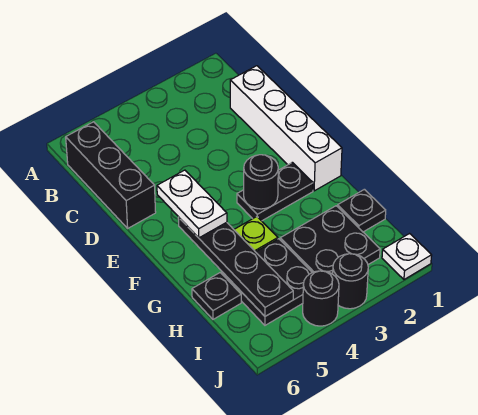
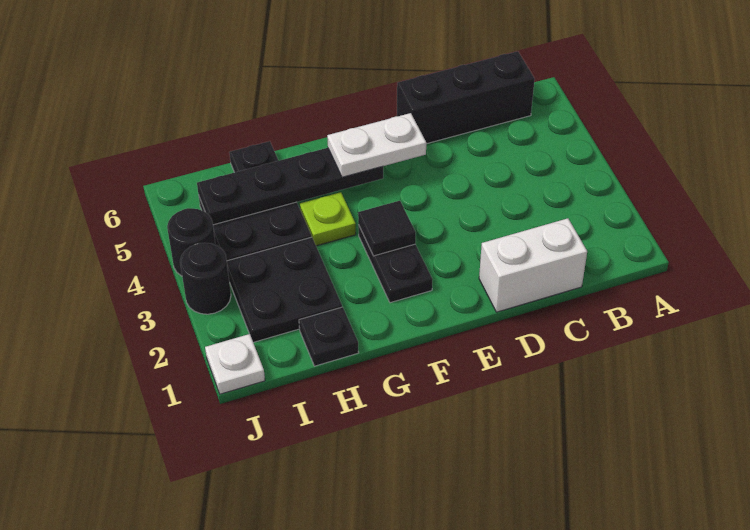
white brick C1:F1 level 1 -> white brick C1:D1 level 1
black round brick F3 level 2 -> black tile F3 level 2

